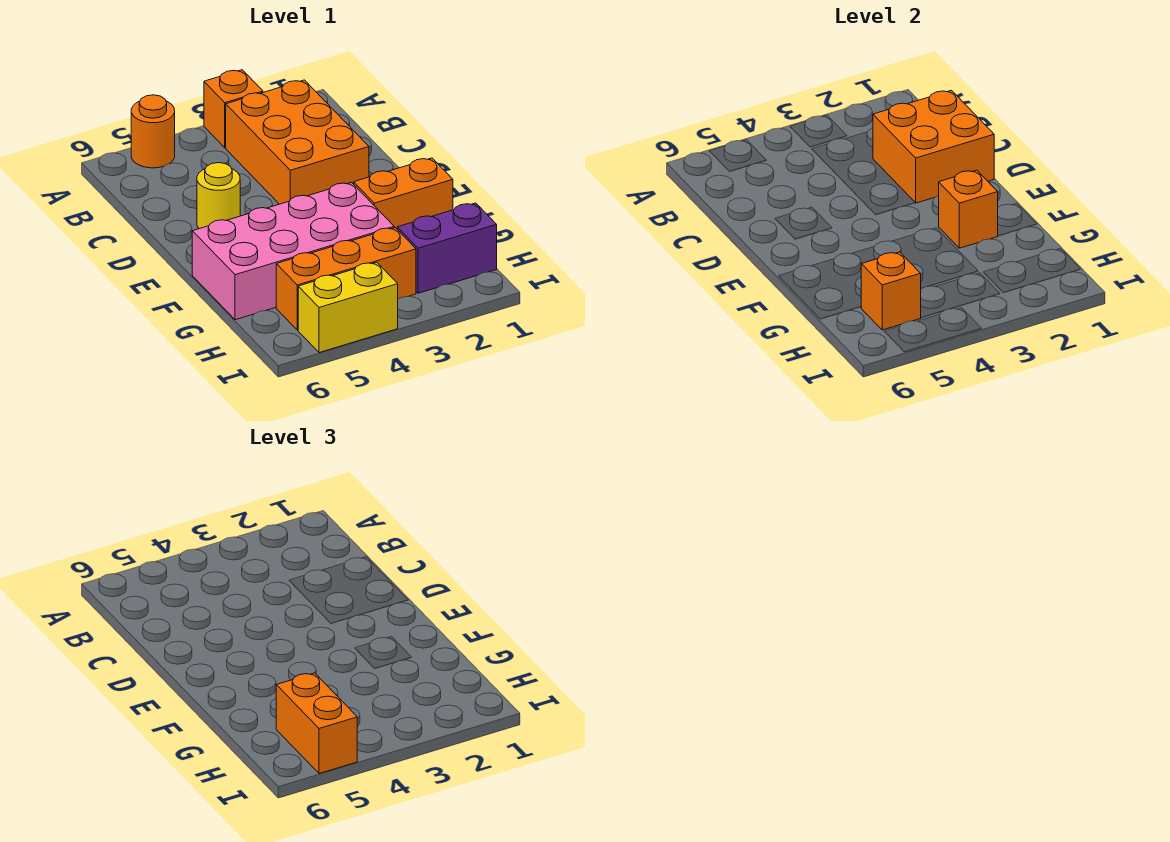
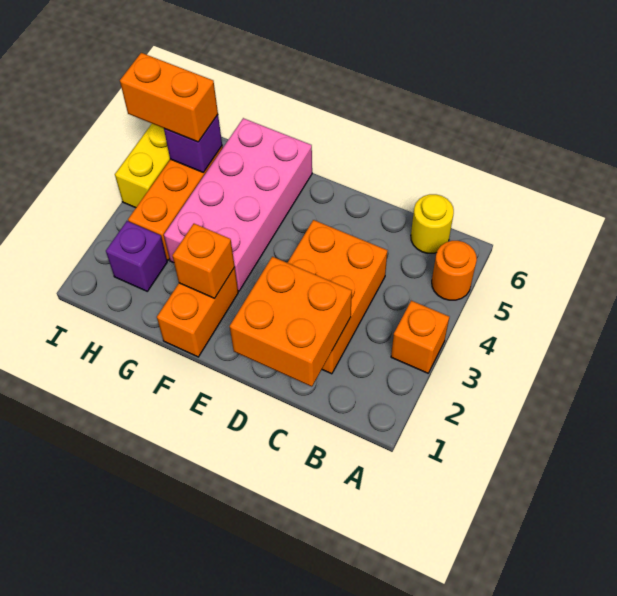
orange brick B2:D3 level 1 -> orange brick C2:D4 level 1
yellow round brick D5 level 1 -> yellow round brick B6 level 1
purple brick H1:H2 level 1 -> purple brick H2 level 1
orange brick H5 level 2 -> purple brick H5 level 2

